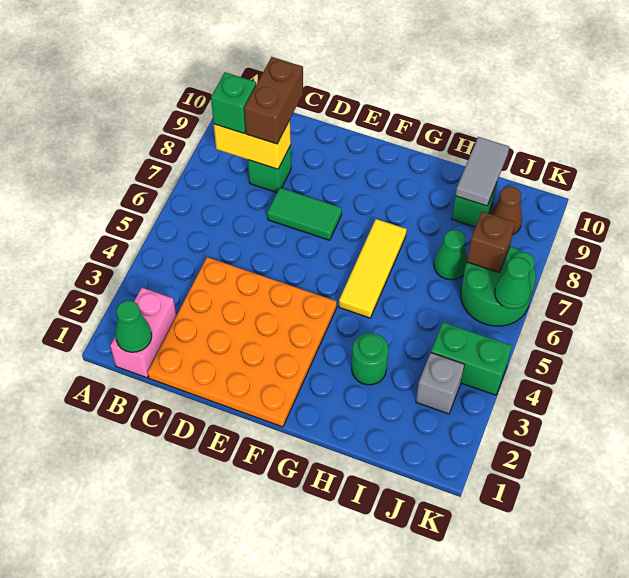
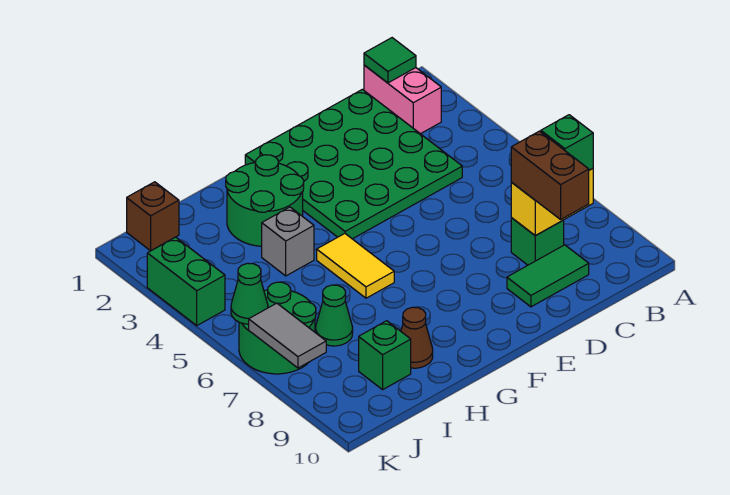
green cone B1 level 2 -> green tile B1 level 2
orange plate C1:F4 level 1 -> green plate C1:F4 level 1
green tile D7:E7 level 1 -> green tile C9:D9 level 1
yellow tile G5:G7 level 1 -> yellow tile G5:G6 level 1
green round brick H3 level 1 -> green round brick G2:H3 level 1
grey tile I9:I10 level 2 -> grey tile K7:K8 level 2
grey brick J3 level 1 -> grey brick H4 level 1
green brick J4:K4 level 1 -> green brick K3:K4 level 1
brown brick J7 level 2 -> brown brick J1 level 1
brown cone J9 level 1 -> brown cone H9 level 1

